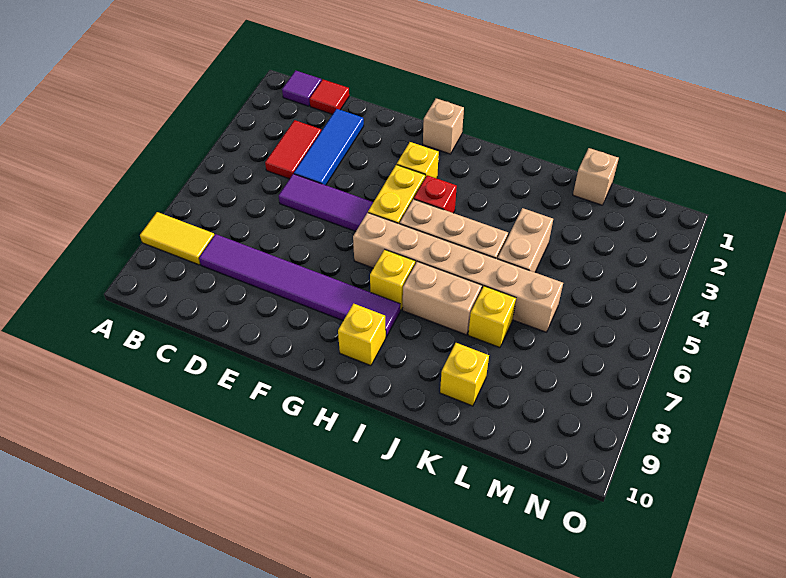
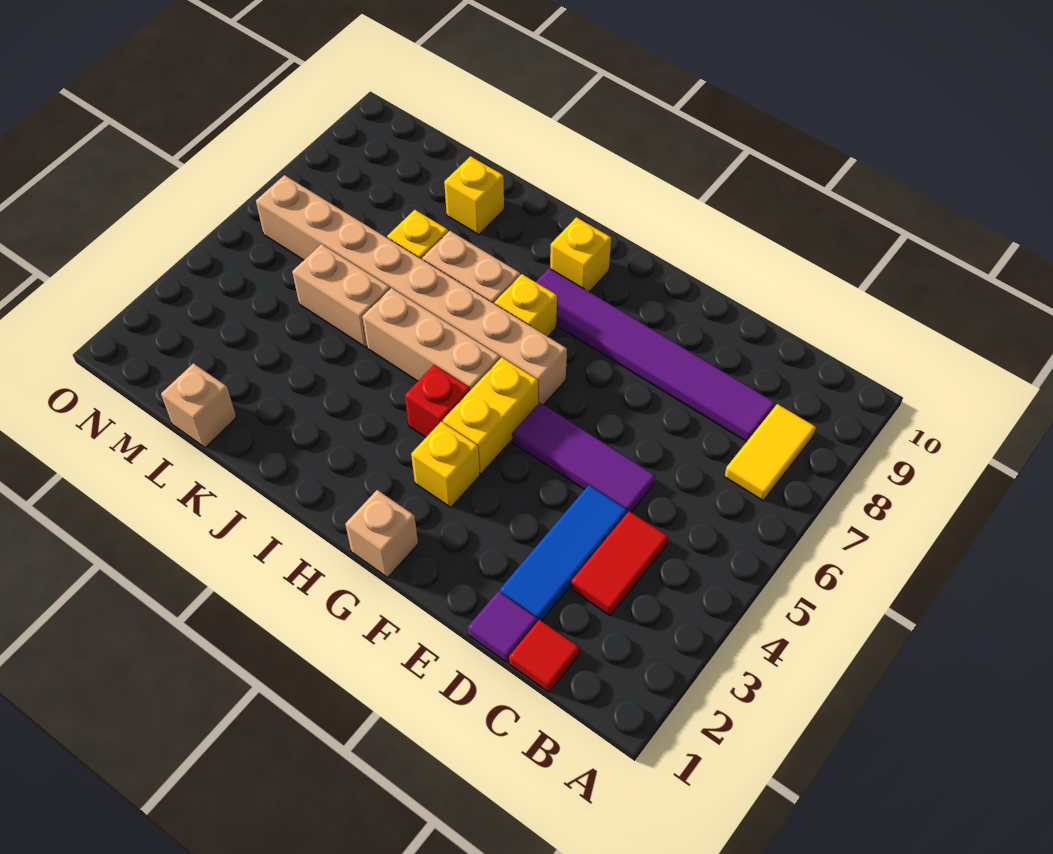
yellow tile A8:B8 level 1 -> yellow tile B7:B8 level 1
purple tile B1 level 1 -> purple tile D1 level 1
tan brick G6:L6 level 1 -> tan brick G6:N6 level 1
tan brick K4:K5 level 1 -> tan brick K5:L5 level 1

